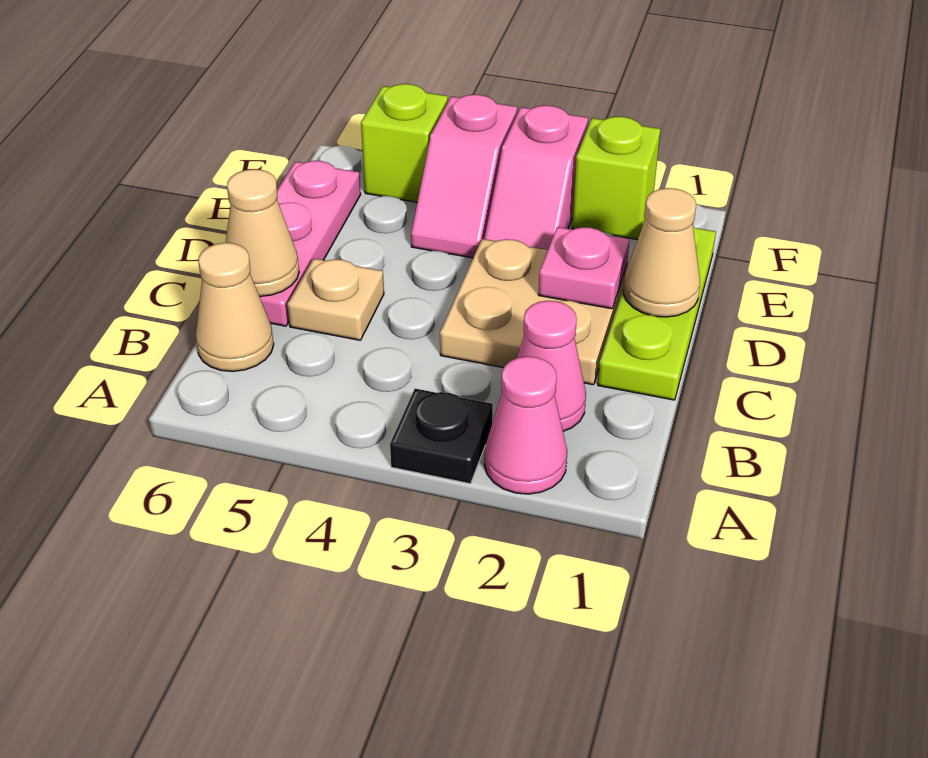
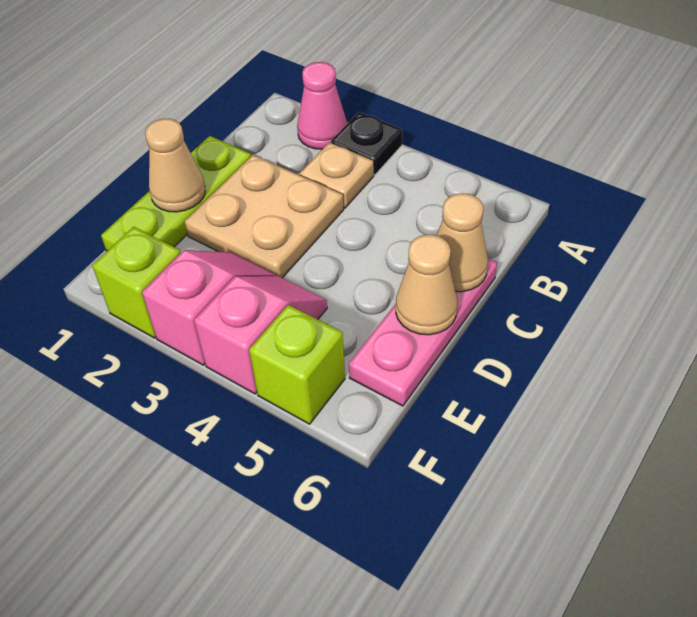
pink cone B2 level 1 -> none
tan cone B6 level 1 -> tan cone D6 level 2
tan plate C5 level 1 -> tan plate B3 level 1
pink plate D2 level 2 -> none

